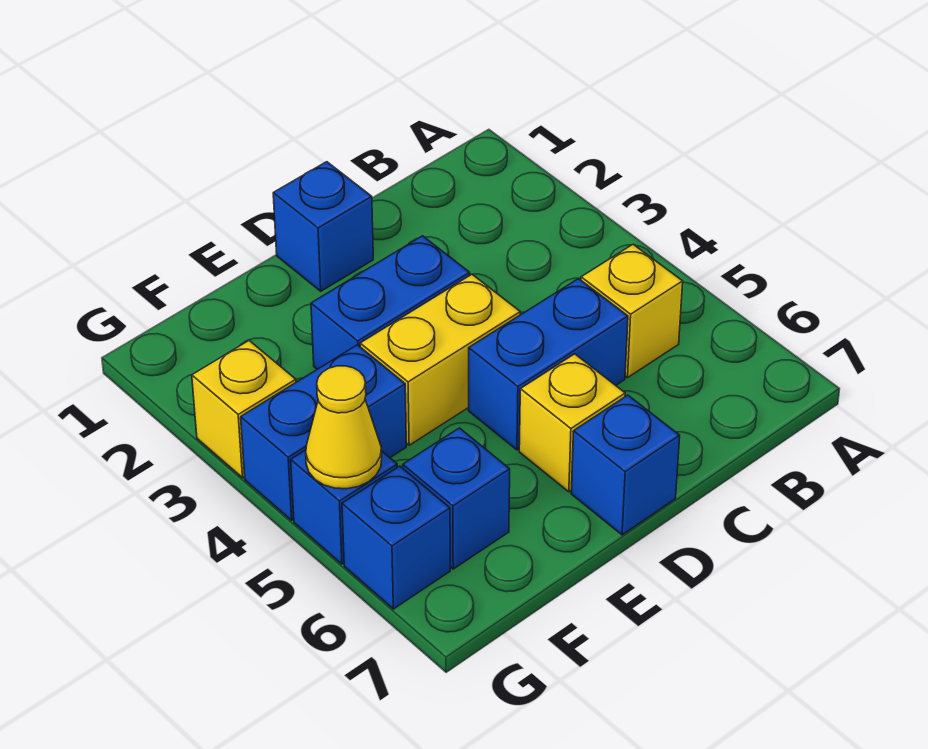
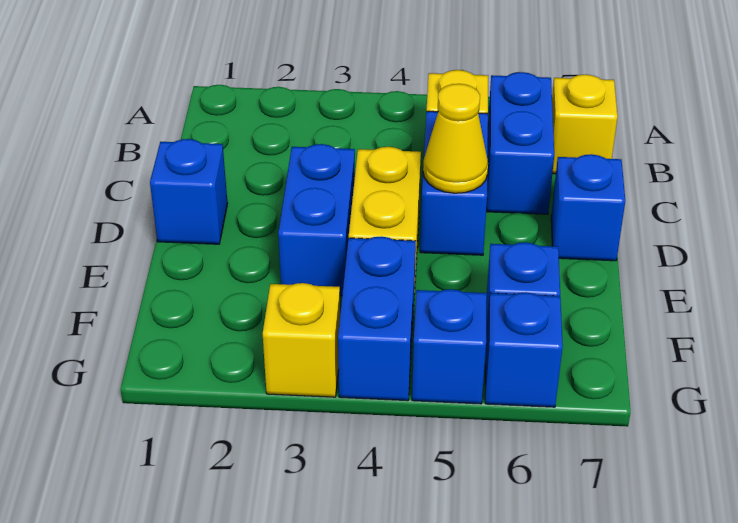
none -> blue brick B6:C6 level 1
yellow brick D6 level 1 -> yellow brick B7 level 1
yellow cone G5 level 2 -> yellow cone D5 level 2

